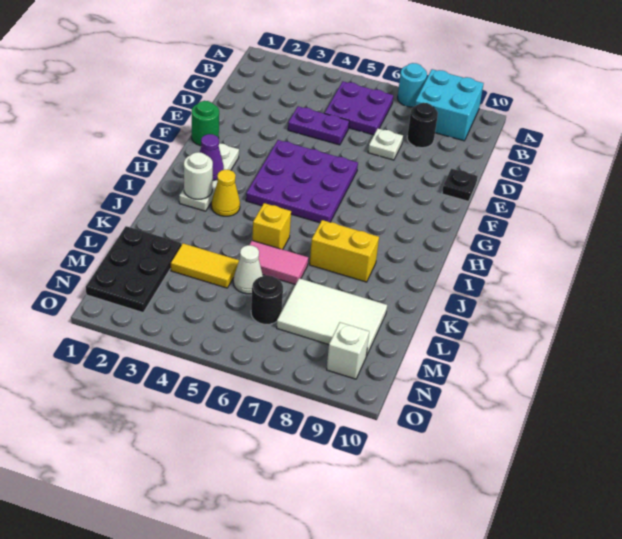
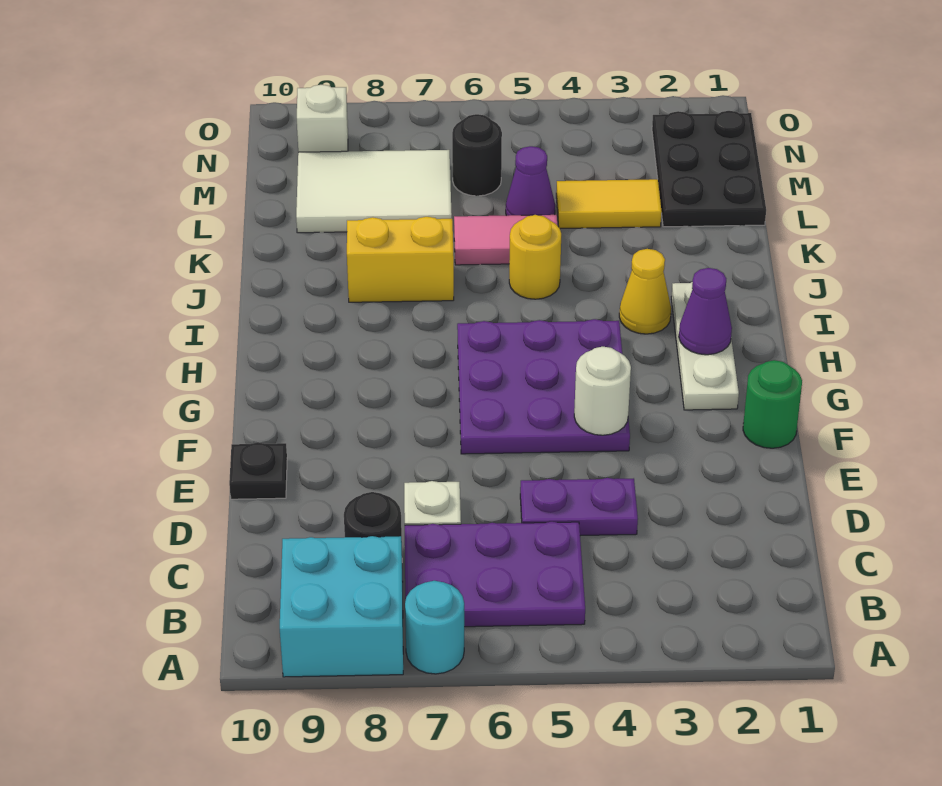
purple plate B5:C6 level 1 -> purple plate B5:C7 level 1
white round brick I2 level 2 -> white round brick F4 level 2
yellow brick J5 level 1 -> yellow round brick J5 level 1
white cone L5 level 1 -> purple cone L5 level 1

